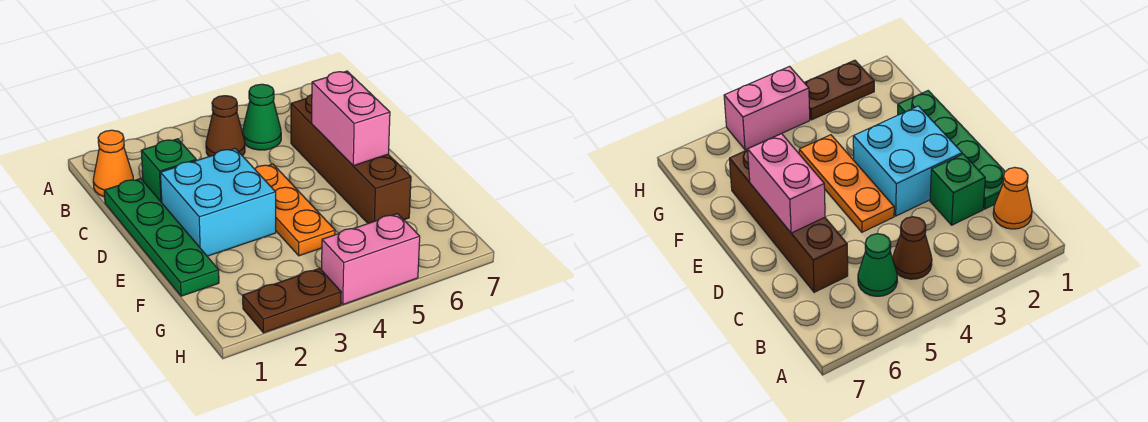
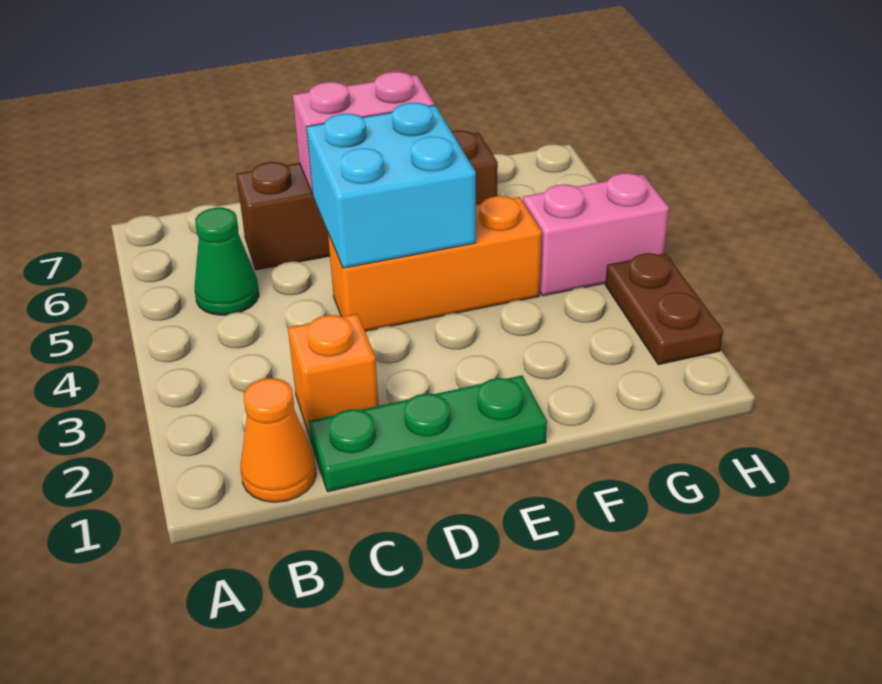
brown cone B4 level 1 -> none
green plate C1:F1 level 1 -> green plate C1:E1 level 1
green brick C2 level 1 -> orange brick C2 level 1
cyan brick D2:E3 level 1 -> cyan brick D4:E5 level 2
orange plate D4:F4 level 1 -> orange brick D4:F4 level 1
pink brick H4:H5 level 1 -> pink brick G4:H4 level 1

